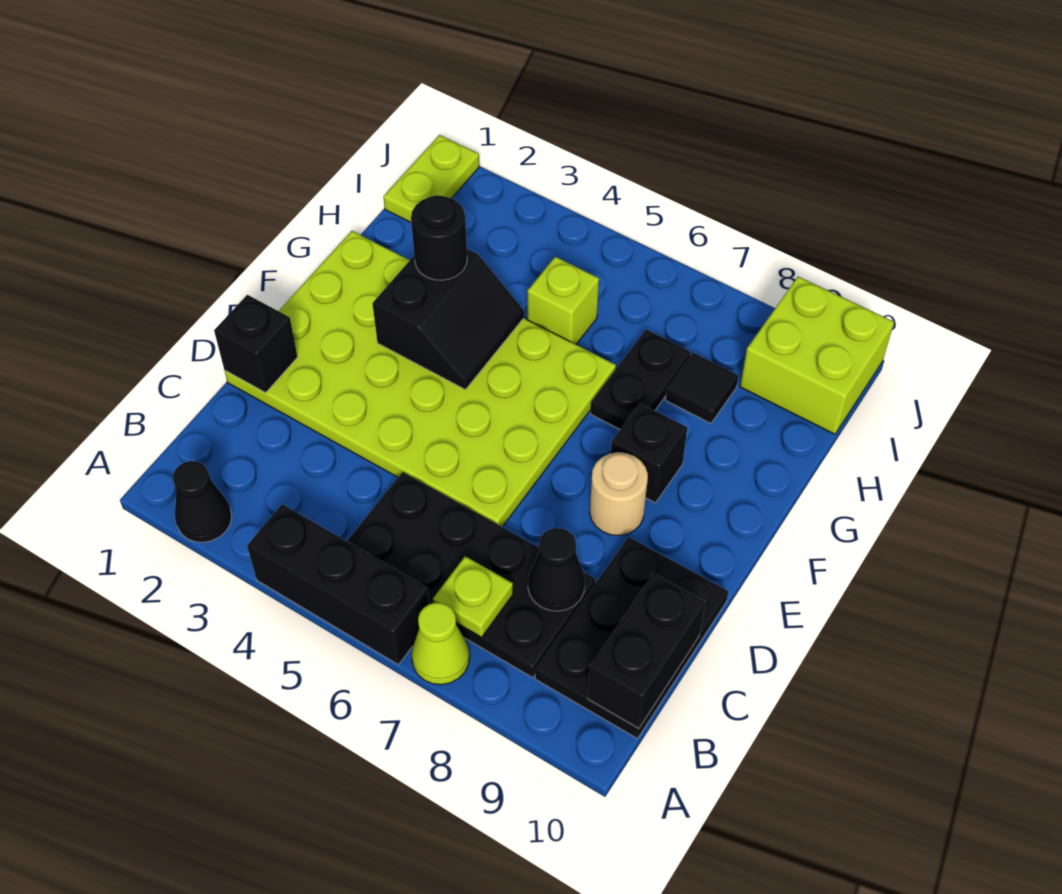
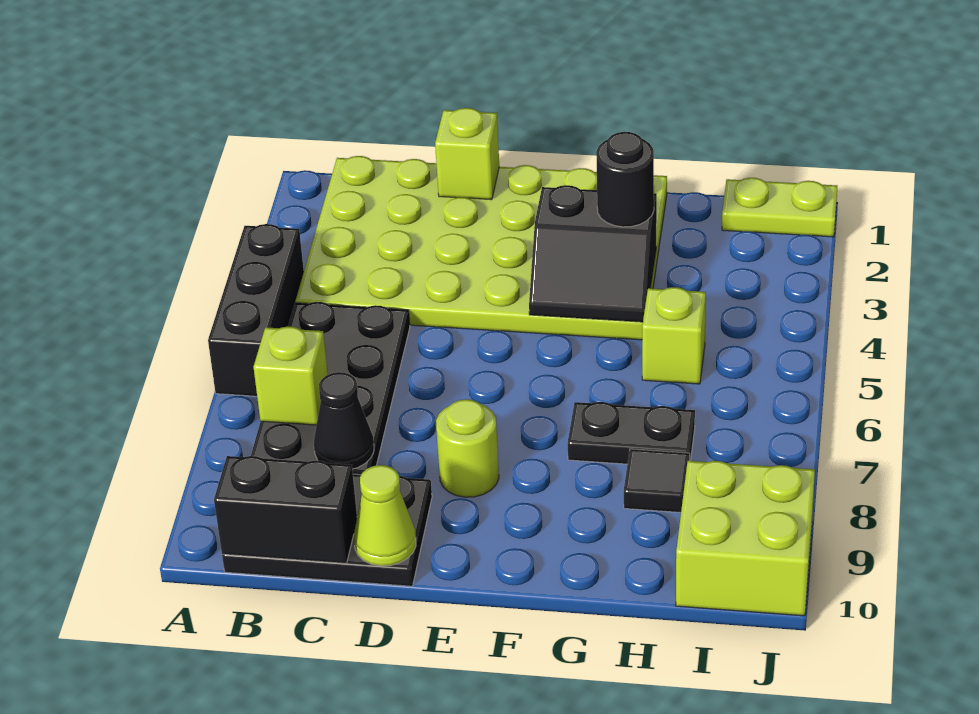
black cone A2 level 1 -> none
lime cone A7 level 1 -> lime cone D10 level 2
lime plate B7 level 2 -> lime brick B7 level 2
lime plate D1:G6 level 1 -> lime plate B1:G4 level 1
black brick D1 level 2 -> lime brick D1 level 2
tan round brick E8 level 1 -> lime round brick E8 level 1
black brick F8 level 1 -> none

